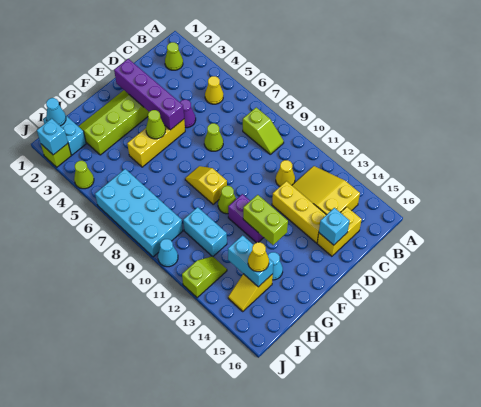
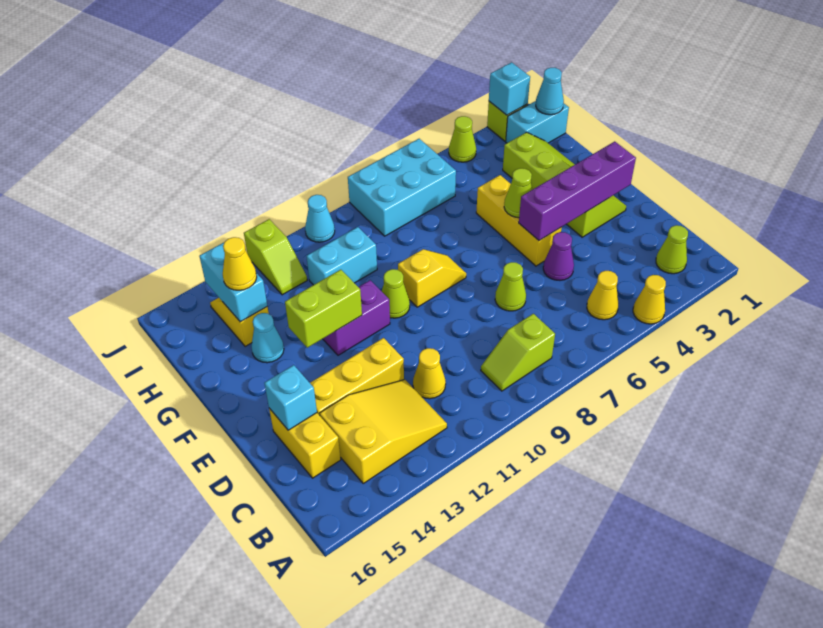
none -> yellow cone A4 level 1
cyan brick H13:H14 level 2 -> cyan brick H14:I14 level 2
cyan brick I6:J9 level 1 -> cyan brick I6:J8 level 1

